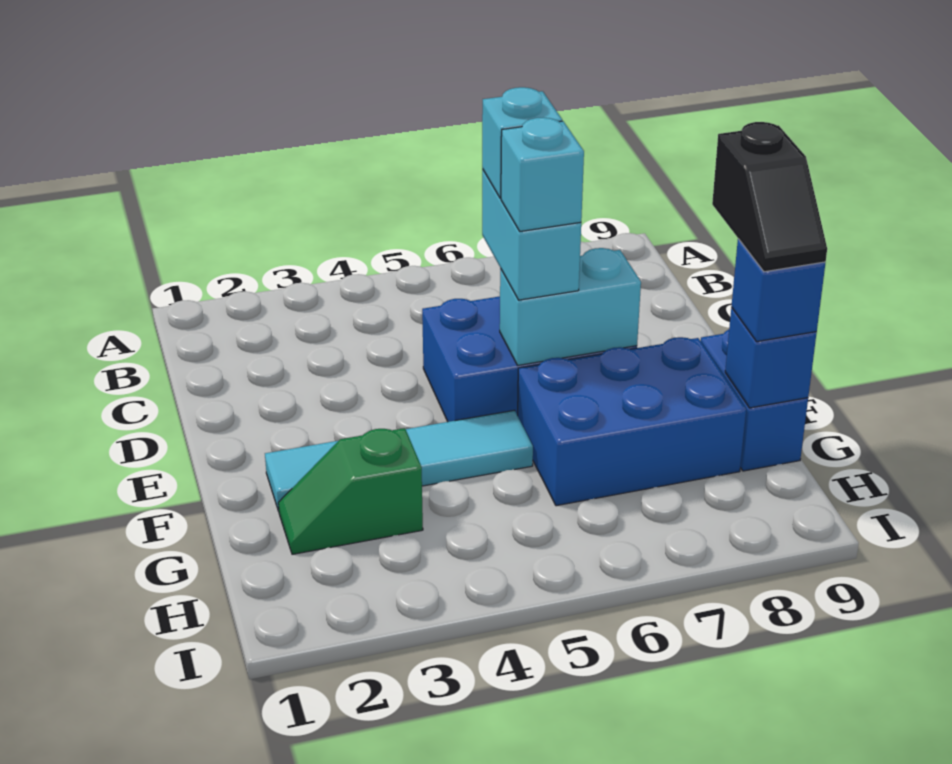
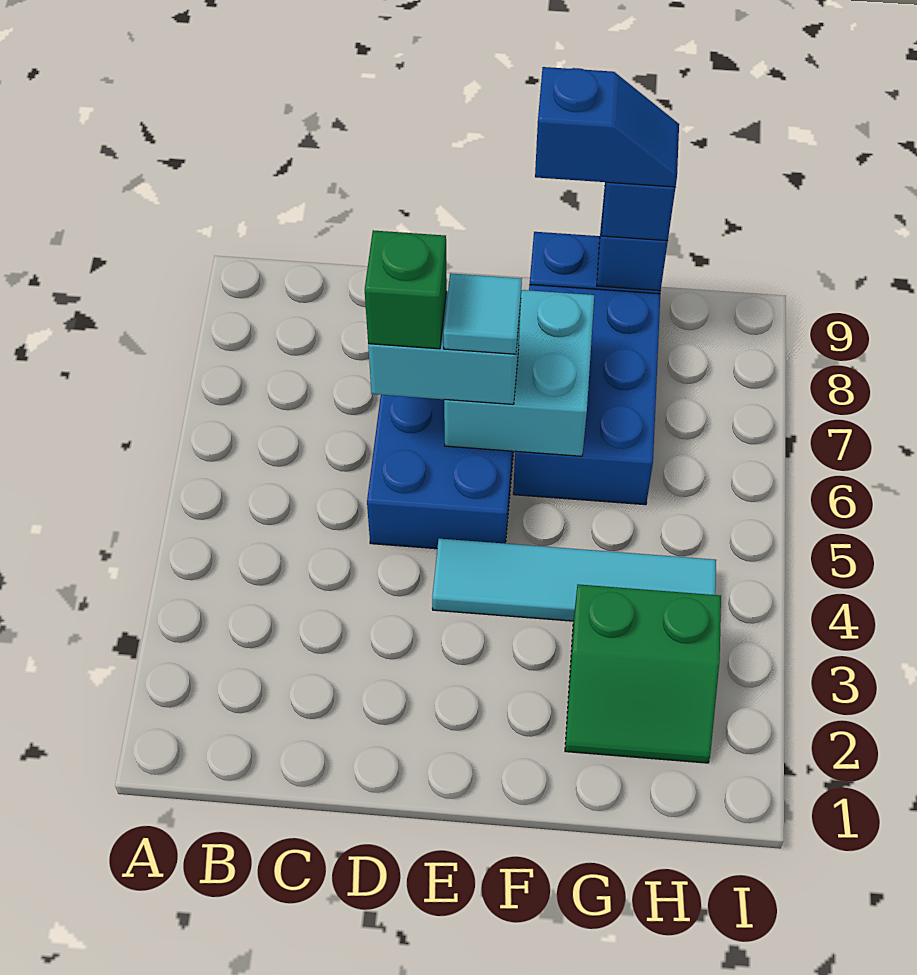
cyan brick D6 level 4 -> green brick D6 level 4
cyan brick E6:E7 level 2 -> cyan brick E6:F7 level 2
cyan brick E6 level 4 -> cyan tile E6 level 4
cyan tile F2:F5 level 1 -> cyan tile E4:H4 level 1
black slope F9:G9 level 4 top F -> blue slope F9:G9 level 4 top F
green slope G2:G3 level 1 top 3 -> green slope G2:H3 level 1 top 3

